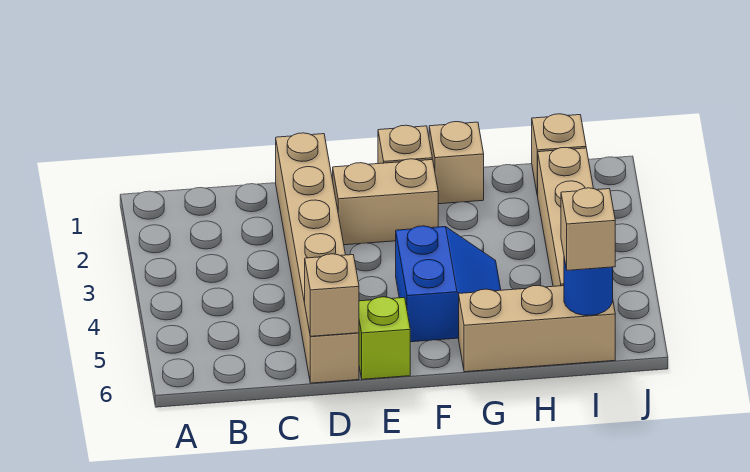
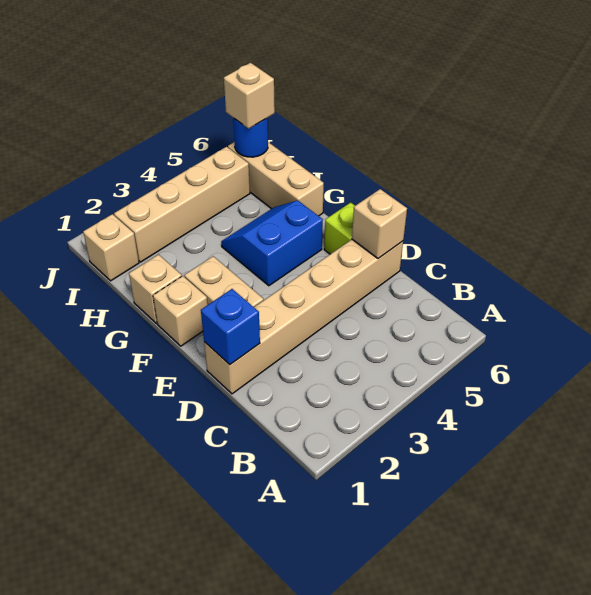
none -> blue brick D1 level 2

